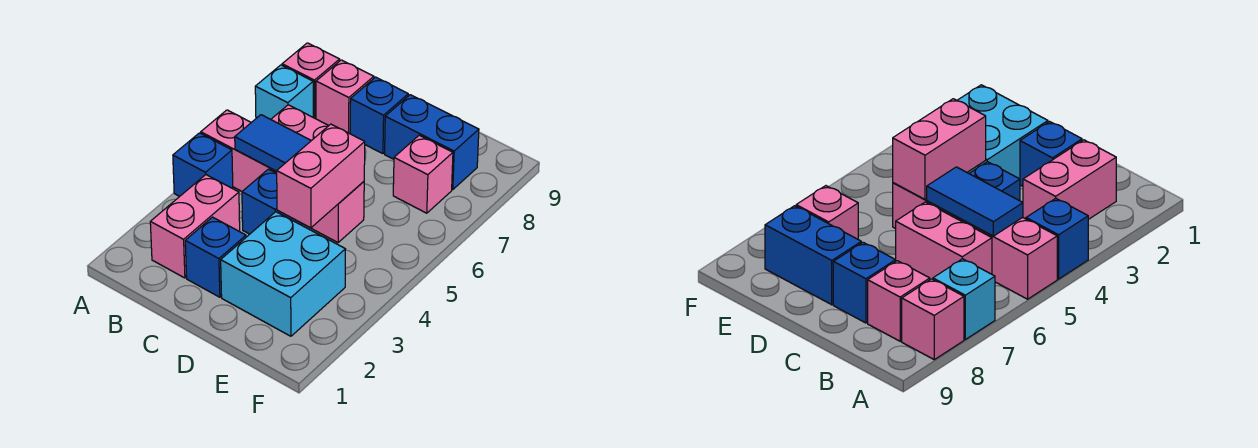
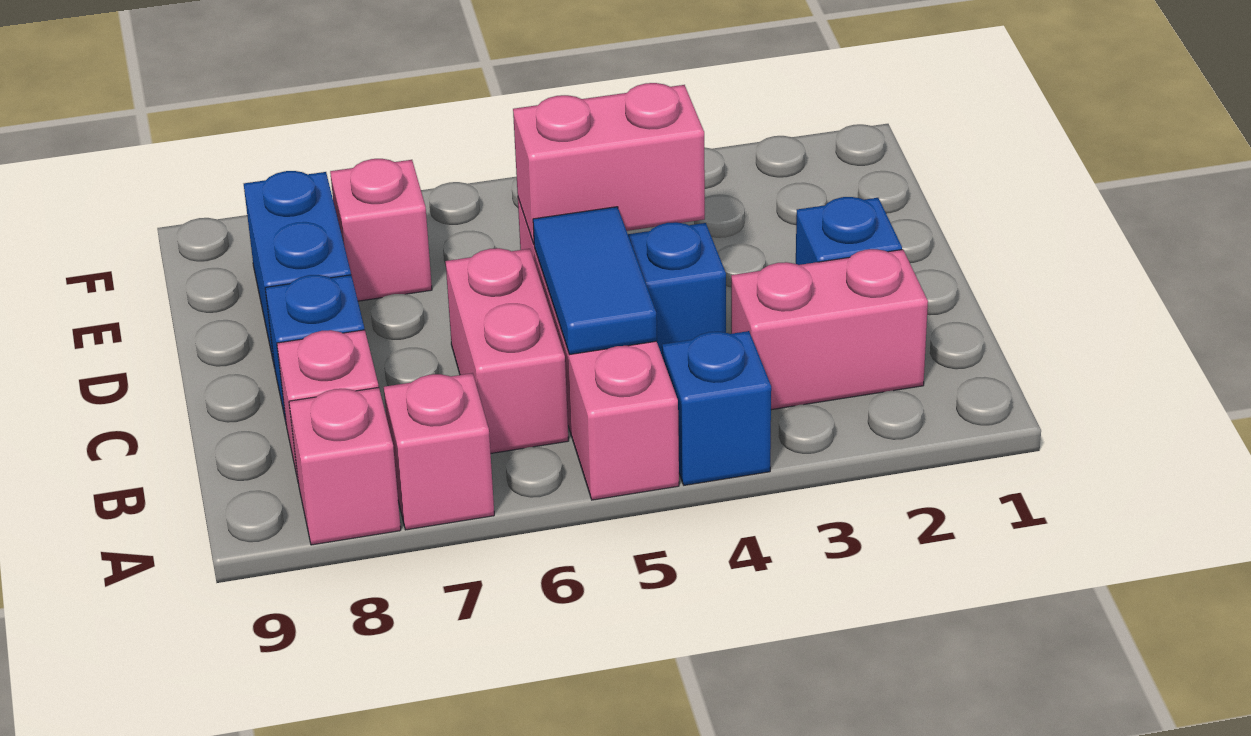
cyan brick A7 level 1 -> pink brick A7 level 1
cyan brick D2:E3 level 1 -> none

